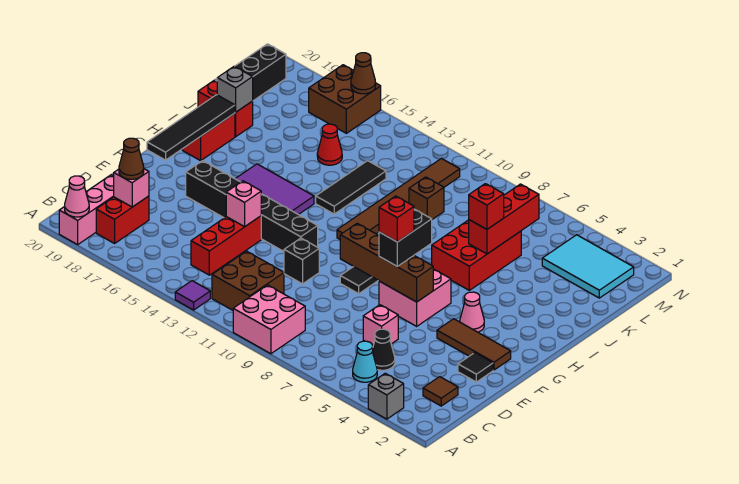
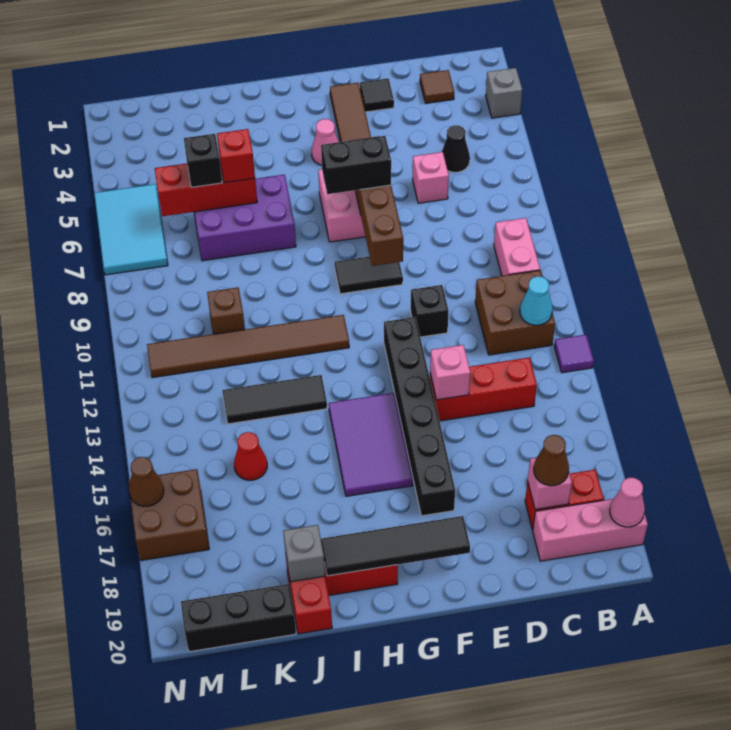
pink brick A9:B10 level 1 -> pink brick B9:B10 level 1
cyan cone B5 level 1 -> cyan cone B12 level 2
red brick F7 level 4 -> none
red brick I6:K7 level 1 -> purple brick I6:K7 level 1
none -> black brick K6 level 3
cyan tile L2:M4 level 1 -> cyan tile M5:N7 level 1

